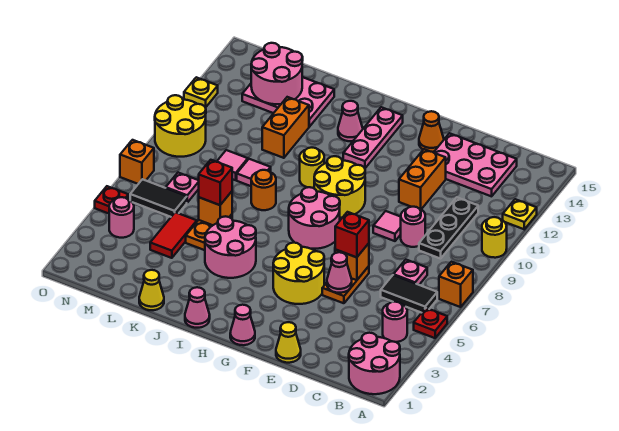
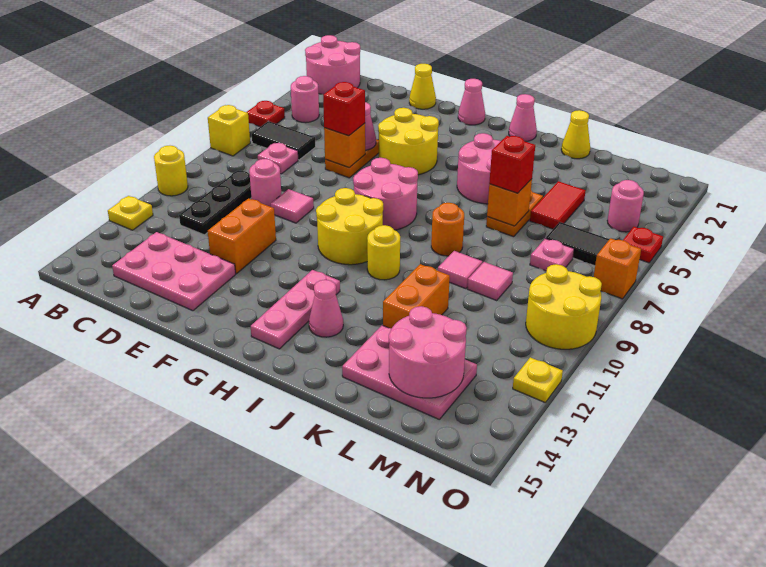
orange brick A7 level 1 -> yellow brick A7 level 1
orange cone F14 level 1 -> none

